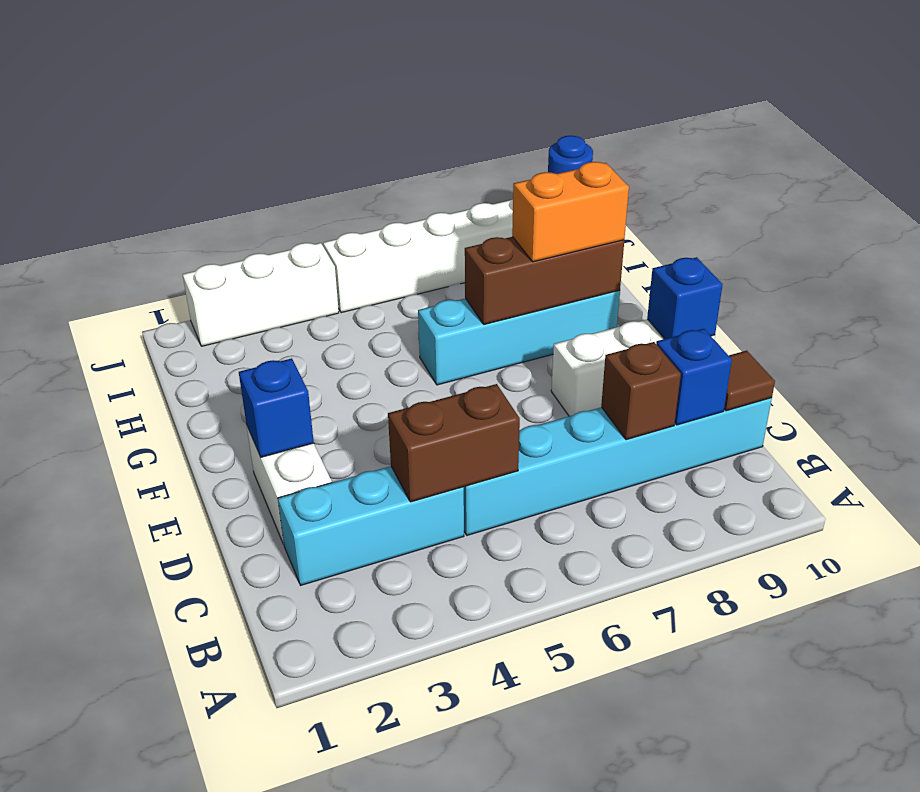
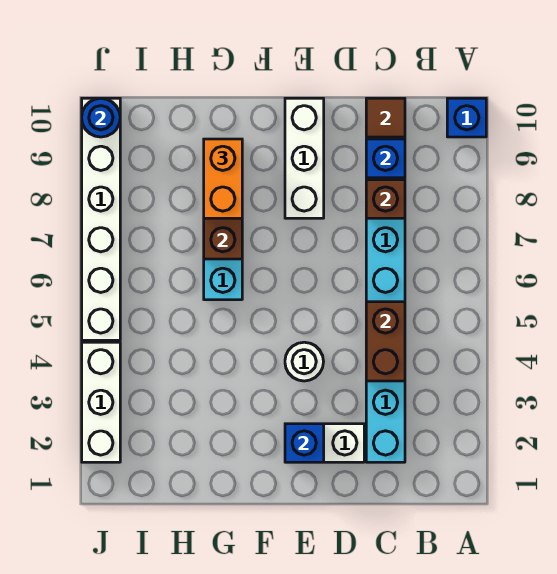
none -> white round brick E4 level 1
blue brick E10 level 2 -> blue brick A10 level 1

